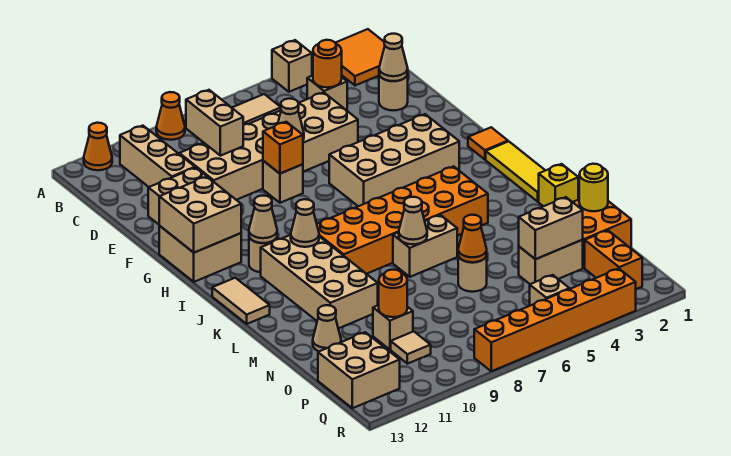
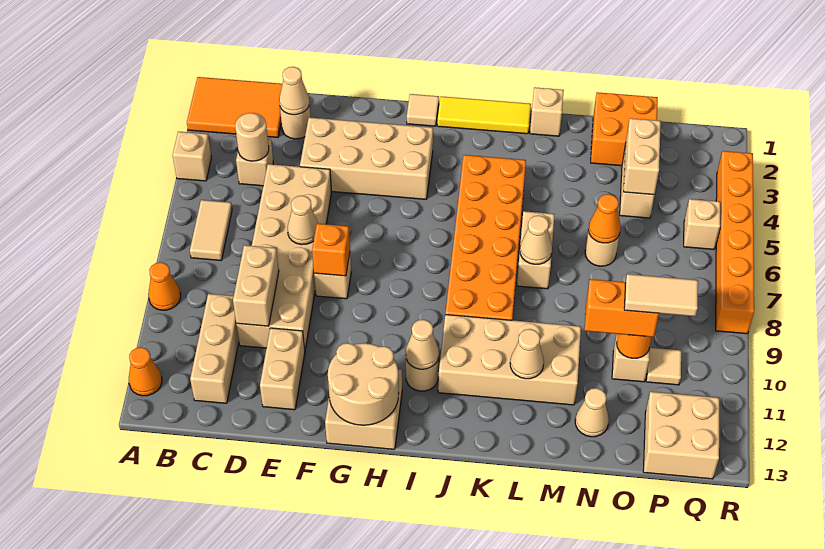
orange tile A1:B2 level 1 -> orange tile A1:C2 level 1
tan brick B11:D11 level 1 -> tan brick C10:C12 level 1
orange round brick C4 level 2 -> tan round brick C4 level 2
tan brick C9:D9 level 2 -> tan brick D9:D10 level 2
tan brick G3:H6 level 1 -> tan brick E3:H4 level 1
tan brick G12:H13 level 2 -> tan round brick G12:H13 level 2
orange tile H1 level 1 -> tan tile H1 level 1
tan cone J10 level 2 -> tan cone L11 level 2
tan tile J13:K13 level 1 -> tan tile O10:P10 level 4
yellow brick L1 level 1 -> tan brick L1 level 1
yellow round brick N1 level 2 -> none
orange brick P2:Q2 level 1 -> orange brick N10:O10 level 3

